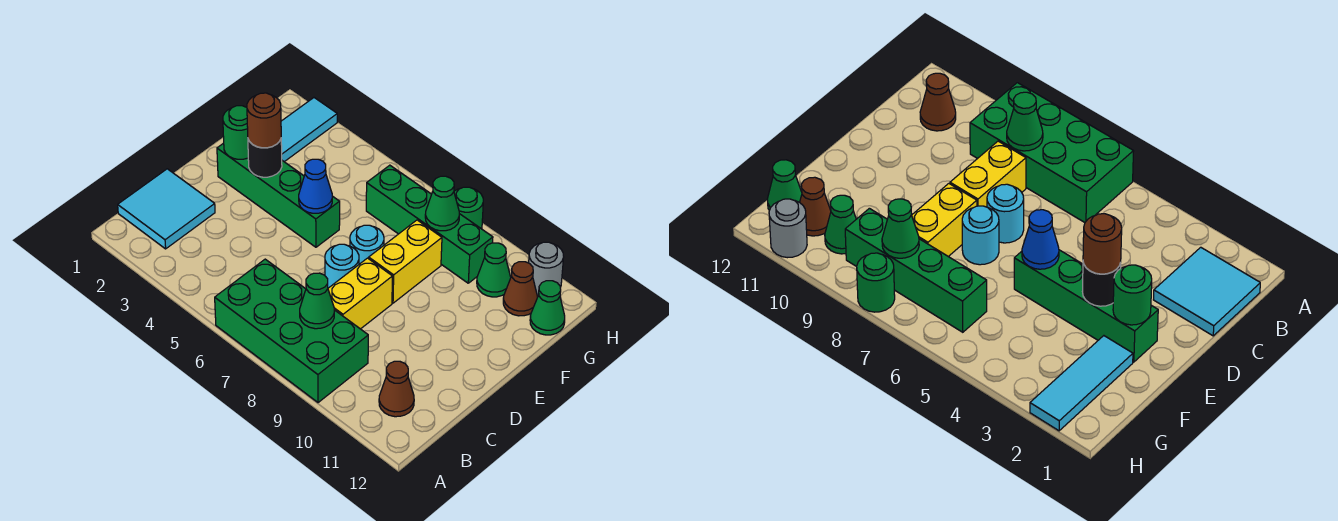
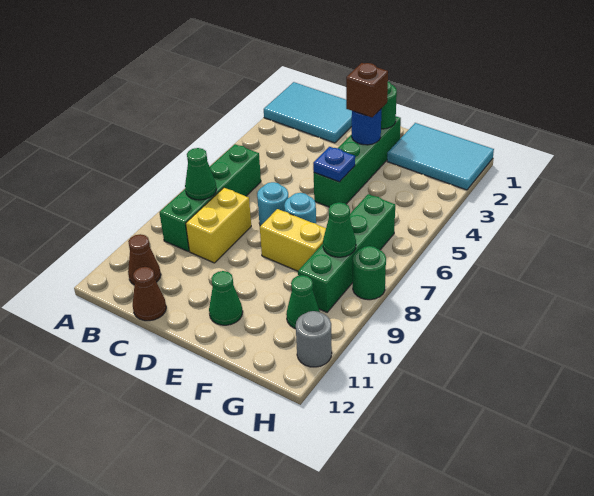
green brick A6:B9 level 1 -> green brick B6:B9 level 1
cyan tile B1:C2 level 1 -> cyan tile A1:C2 level 1
yellow brick C8:D8 level 1 -> yellow brick C8:C9 level 1
black round brick E3 level 2 -> blue round brick E3 level 2
brown round brick E3 level 3 -> brown brick E3 level 3
blue cone E5 level 2 -> blue plate E5 level 2
cyan tile F2:H2 level 1 -> cyan tile F1:H2 level 1
brown cone G11 level 1 -> brown cone C12 level 1
green cone G12 level 1 -> green cone E11 level 1

